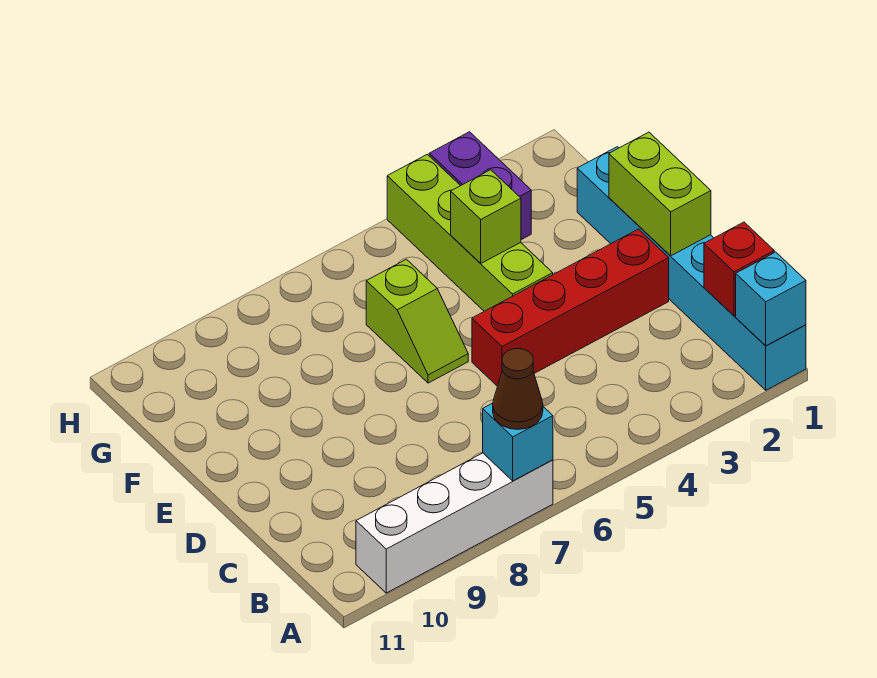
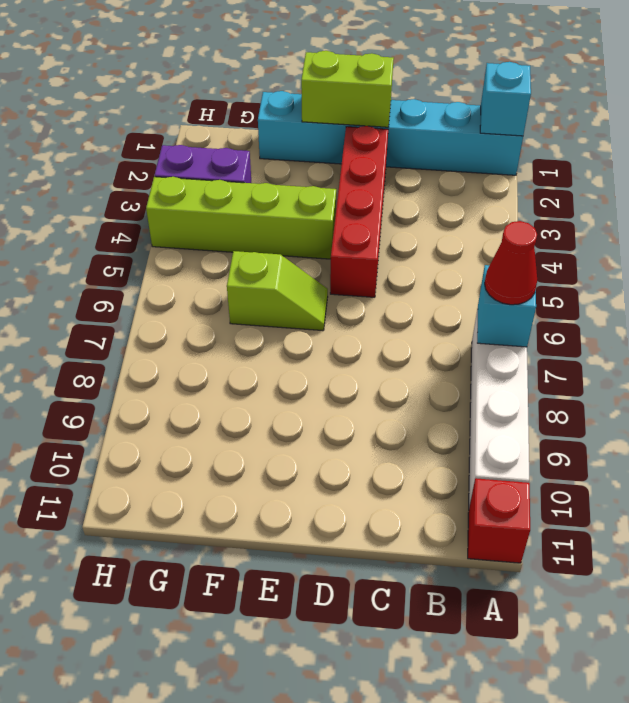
brown cone A7 level 3 -> red cone A7 level 3
red brick B1 level 2 -> red brick A11 level 1
lime brick F4 level 2 -> none

